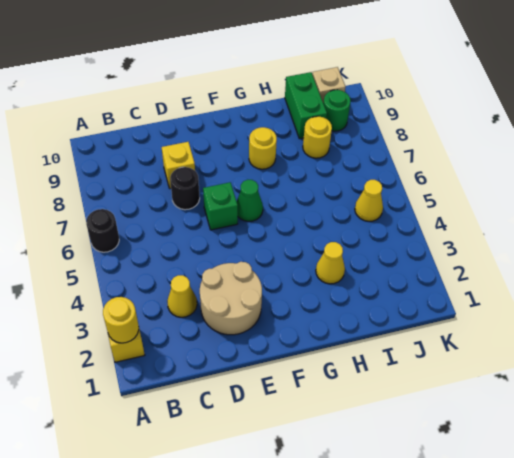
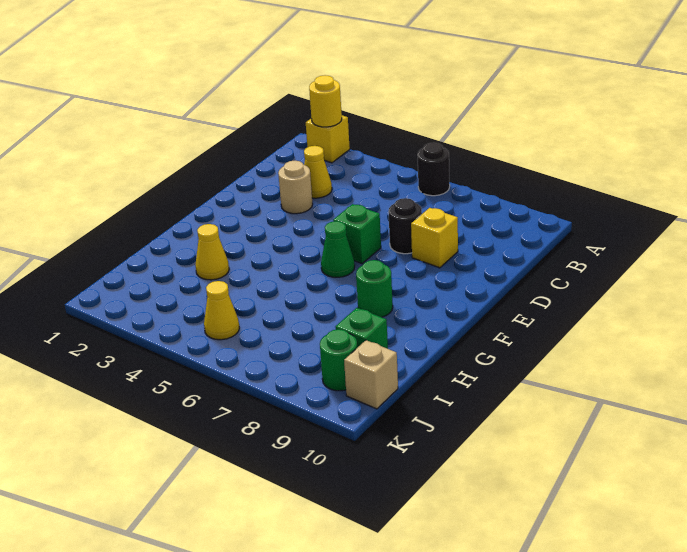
tan round brick D2:E3 level 1 -> tan round brick D3 level 1
yellow round brick G8 level 1 -> green round brick G8 level 1
yellow round brick I8 level 1 -> none
green brick I9:I10 level 1 -> green brick I9 level 1

